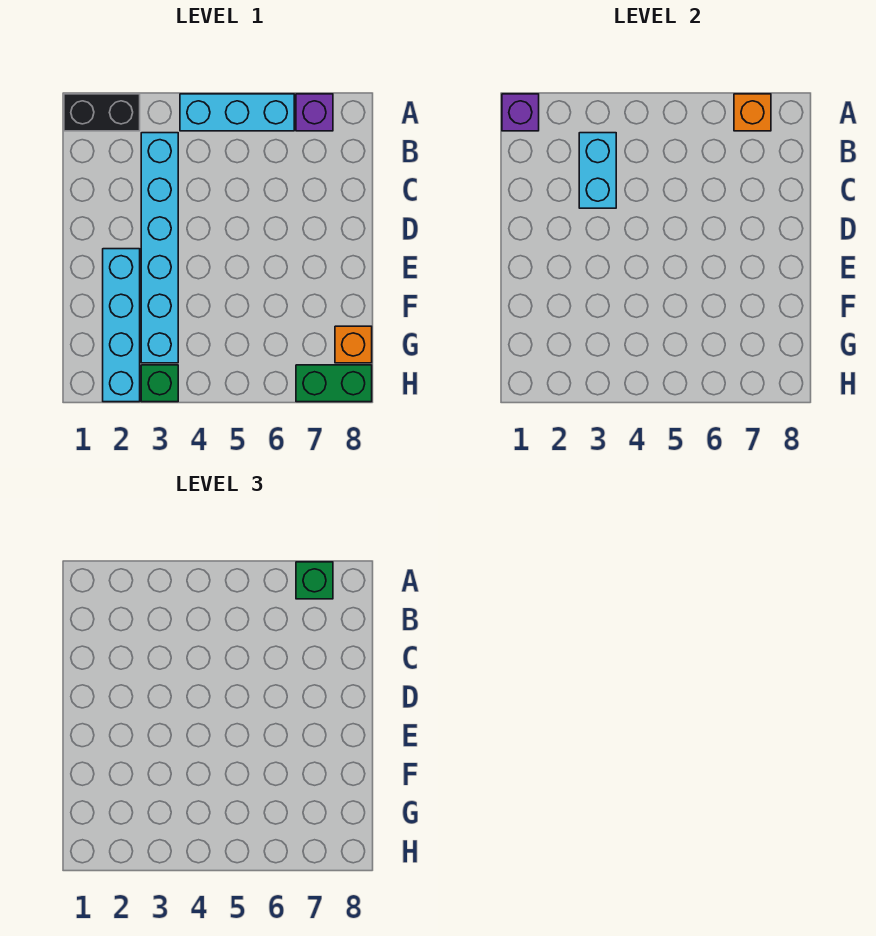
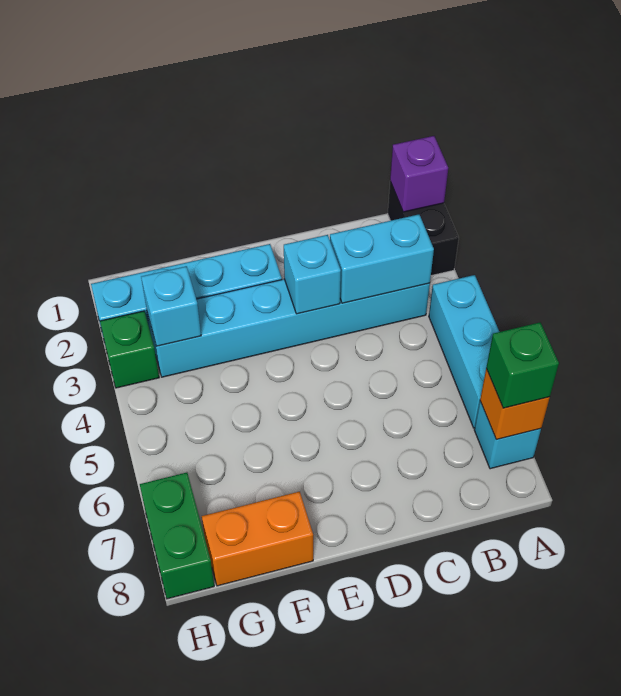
purple brick A7 level 1 -> cyan brick A7 level 1
none -> cyan brick D3 level 2
none -> cyan brick G3 level 2
orange brick G8 level 1 -> orange brick F8:G8 level 1

